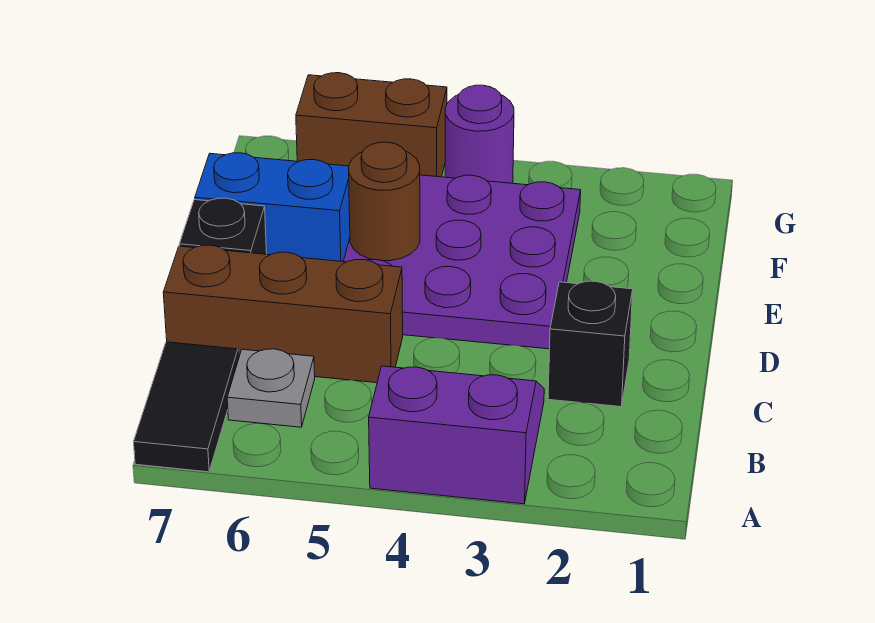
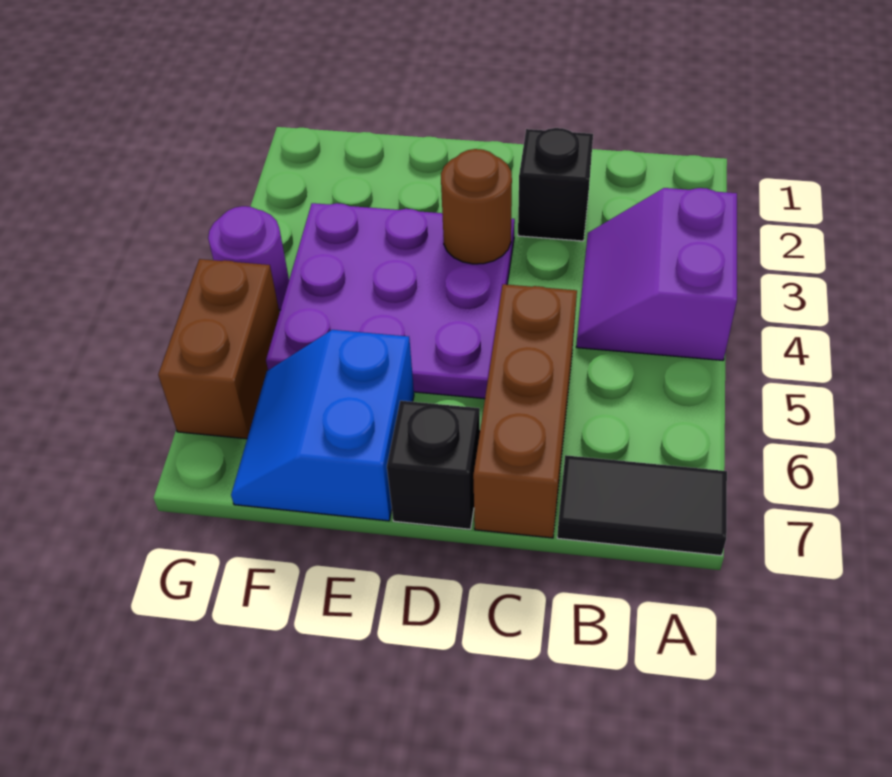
grey plate B6 level 1 -> none
brown round brick E5 level 2 -> brown round brick D3 level 2

